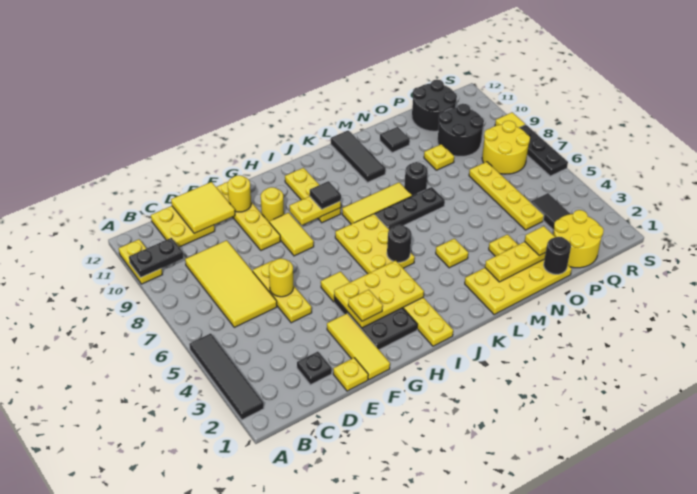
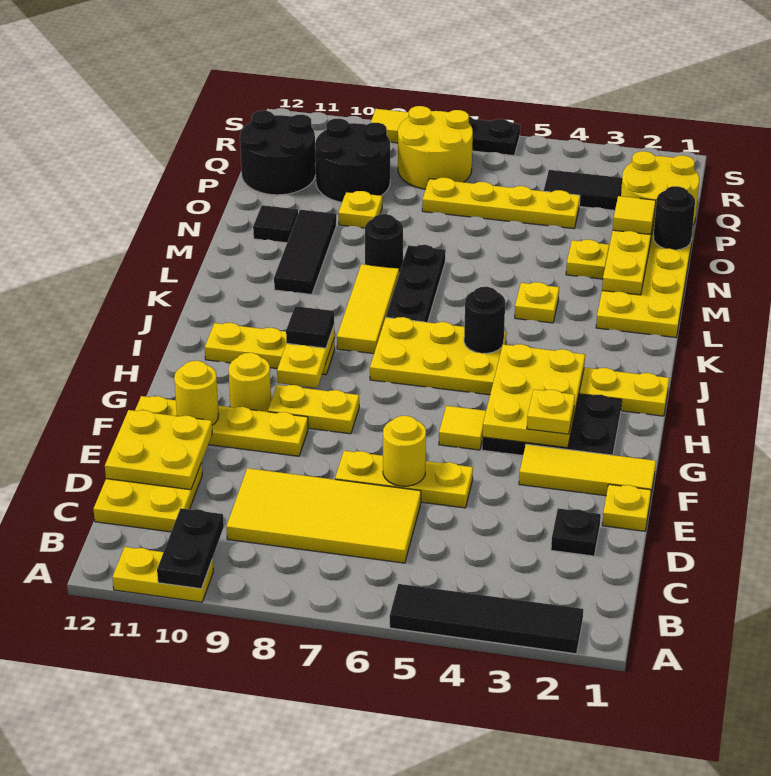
yellow tile D11:E12 level 2 -> yellow plate D11:E12 level 2
yellow tile G8:G9 level 1 -> yellow plate G8:G9 level 1
black tile L10:L12 level 1 -> black tile L10:N10 level 1

